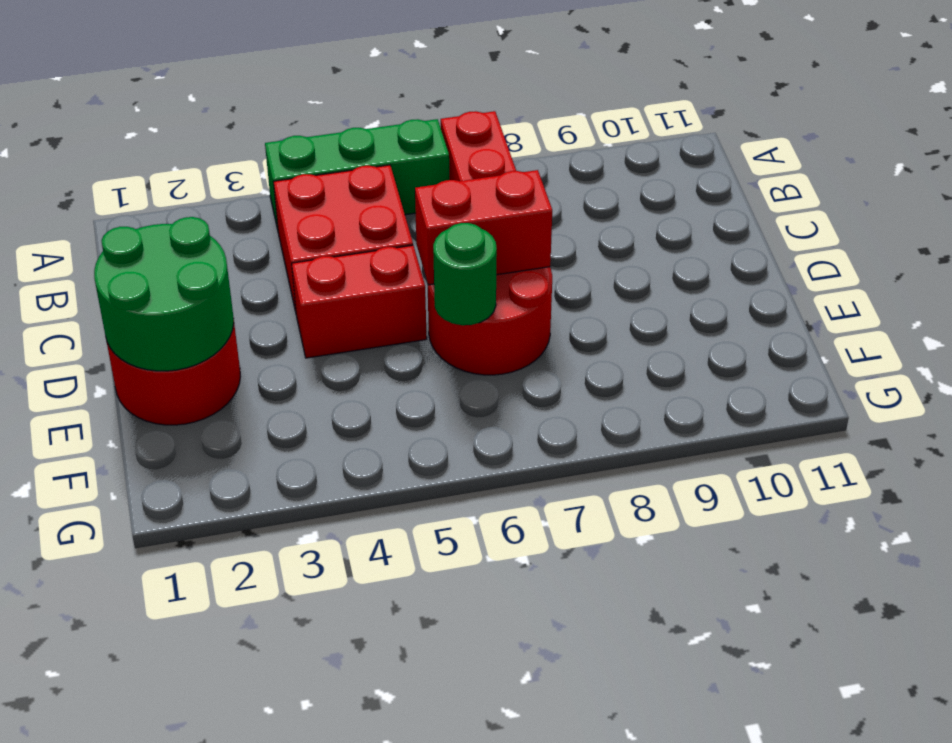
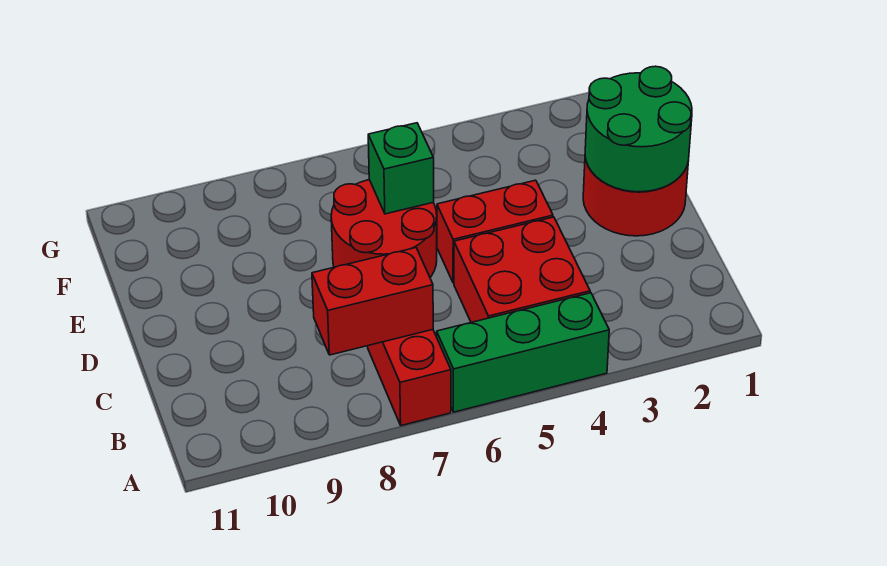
red brick D6:D7 level 2 -> red brick B7:B8 level 2
green round brick E6 level 2 -> green brick E6 level 2

